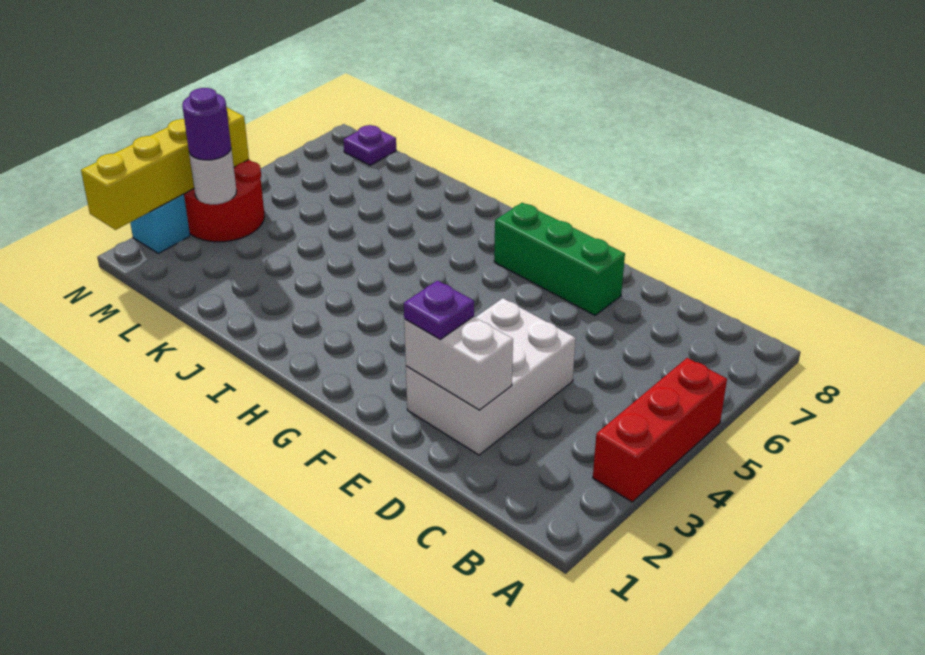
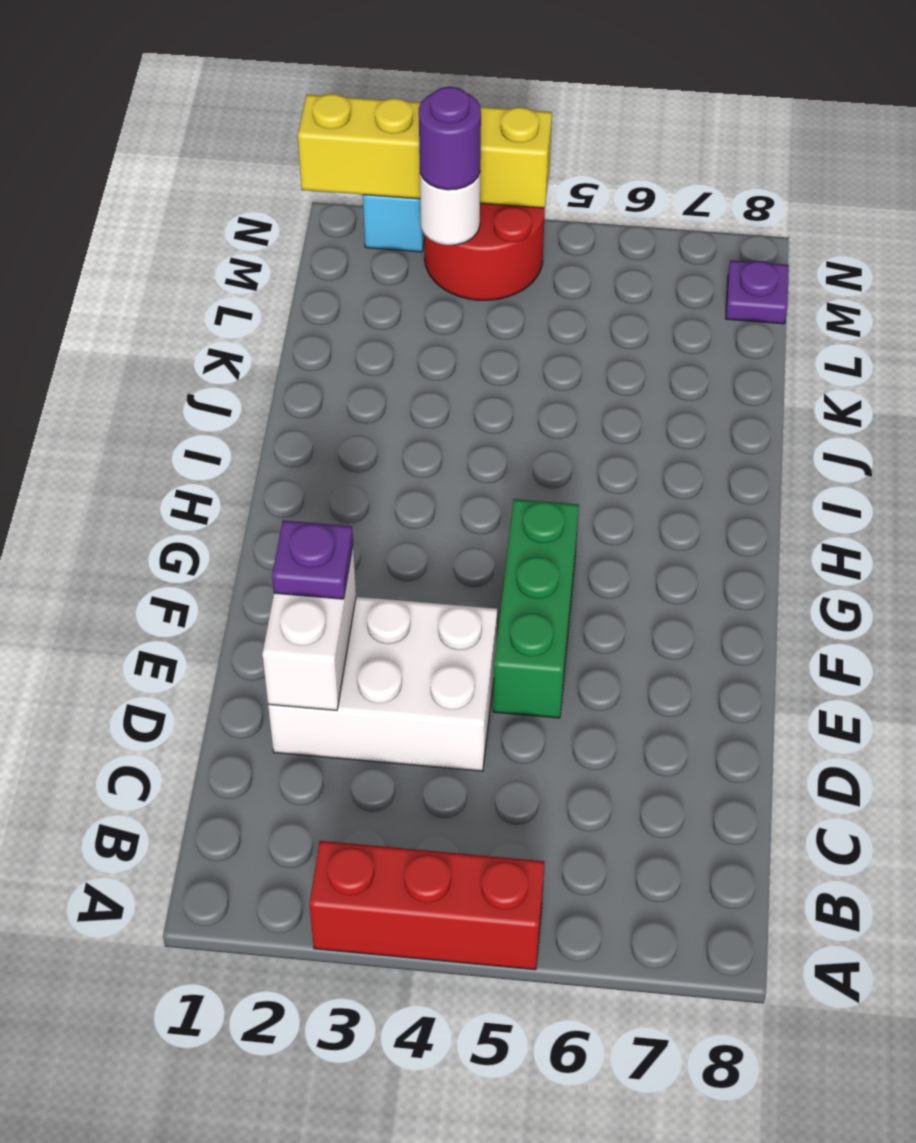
green brick E7:G7 level 1 -> green brick E5:G5 level 1

